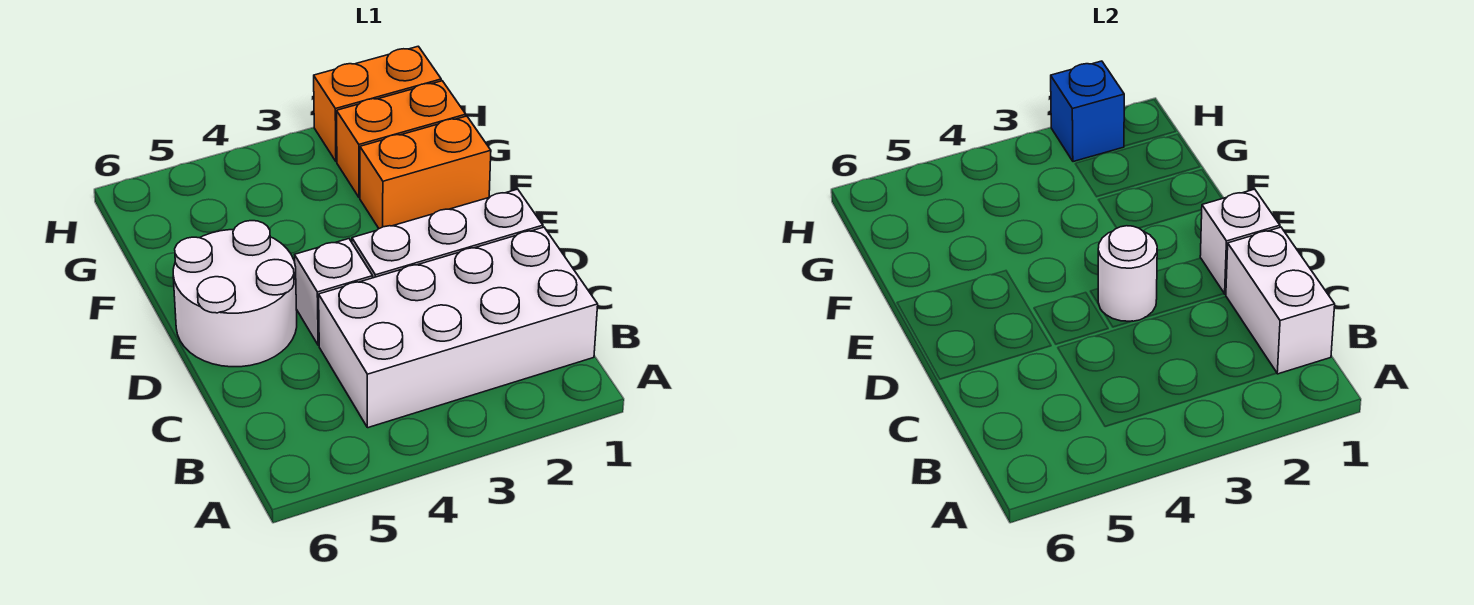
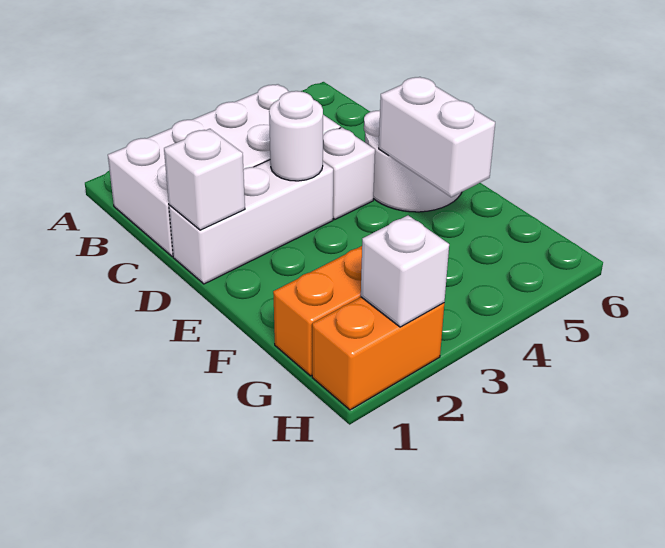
white brick B1:C1 level 2 -> white brick E5:F5 level 2
orange brick F1:F2 level 1 -> none
blue brick H2 level 2 -> white brick H2 level 2

